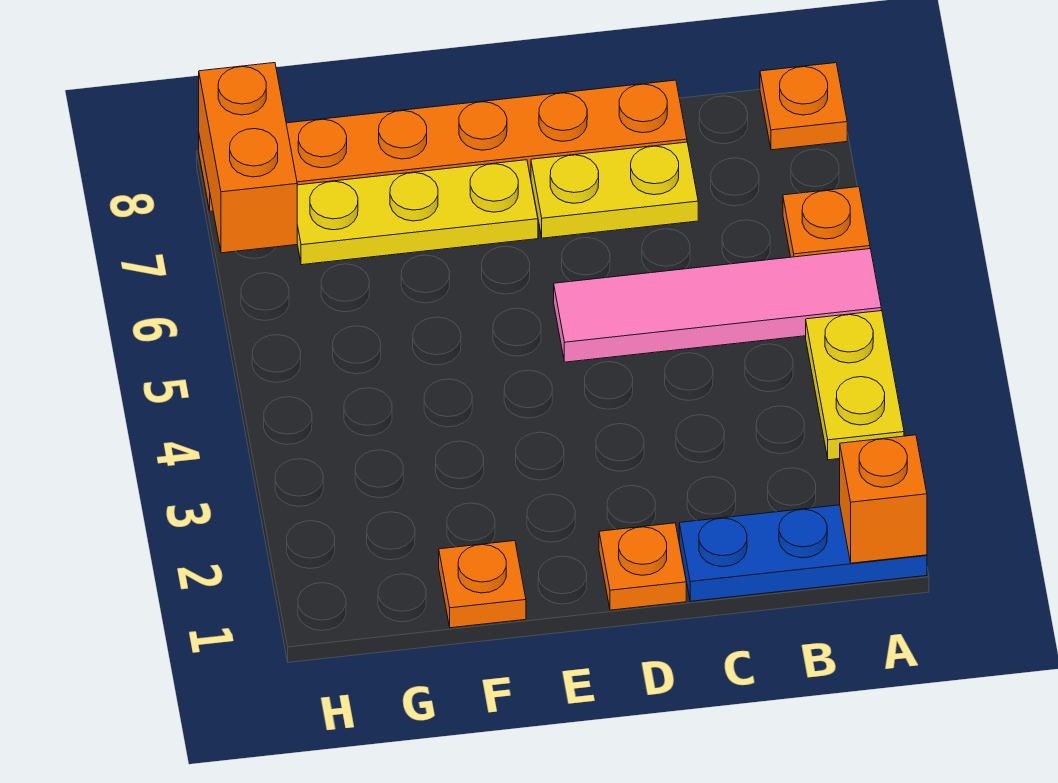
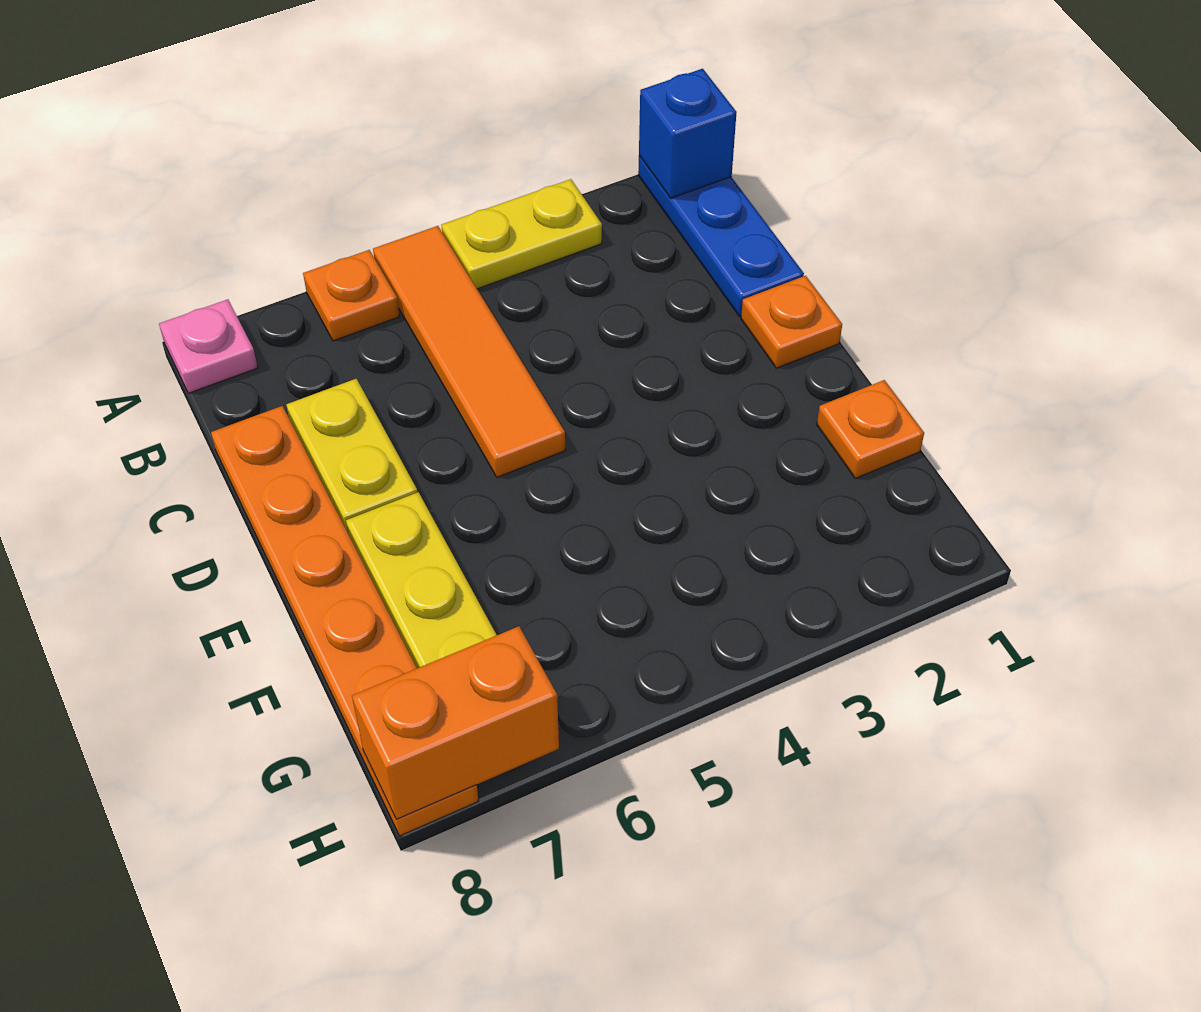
orange brick A1 level 2 -> blue brick A1 level 2
pink tile A5:D5 level 1 -> orange tile A5:D5 level 1
orange plate A8 level 1 -> pink plate A8 level 1

